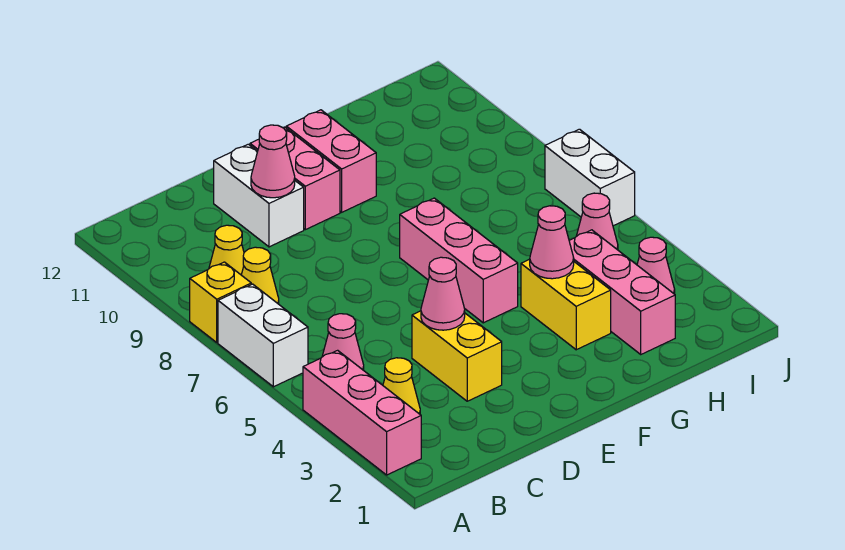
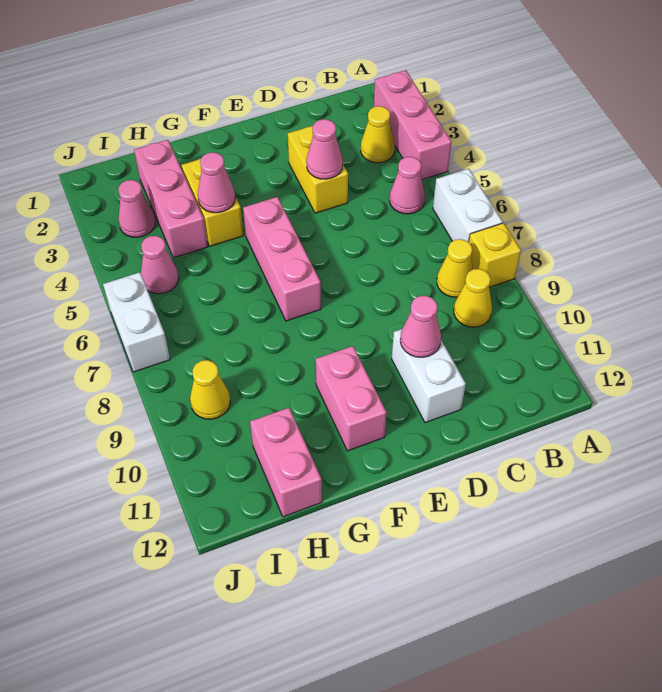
pink brick E10:E11 level 1 -> pink brick H11:H12 level 1
none -> yellow cone I9 level 1

